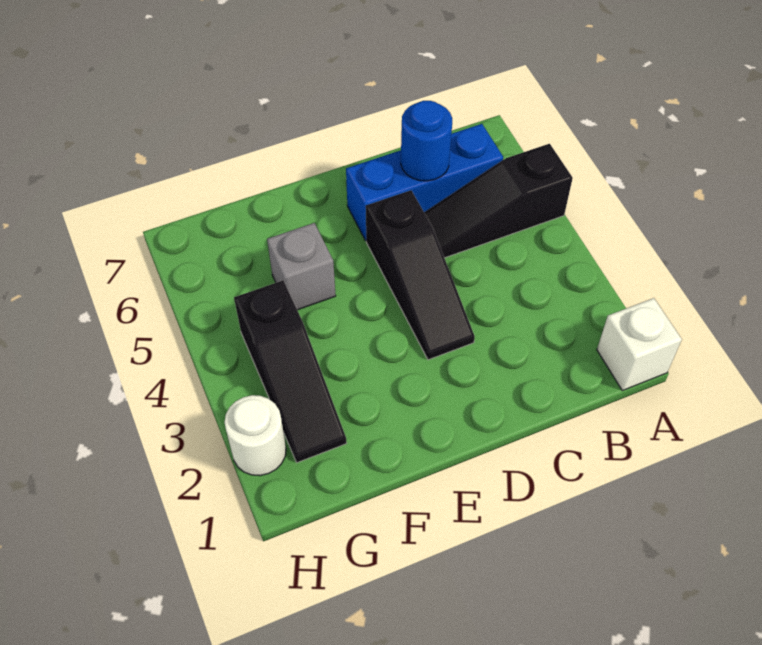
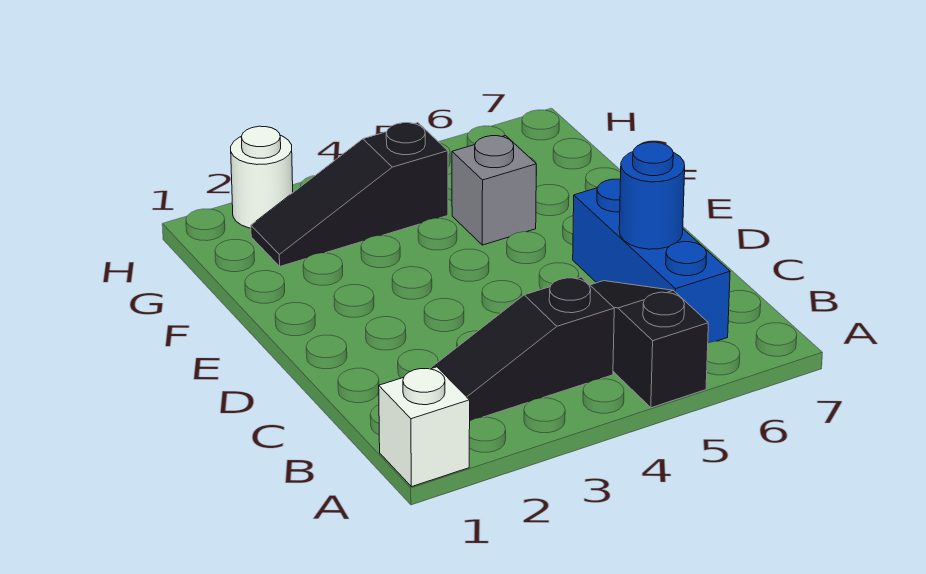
black slope D3:D5 level 1 top 5 -> black slope B2:B4 level 1 top 4

